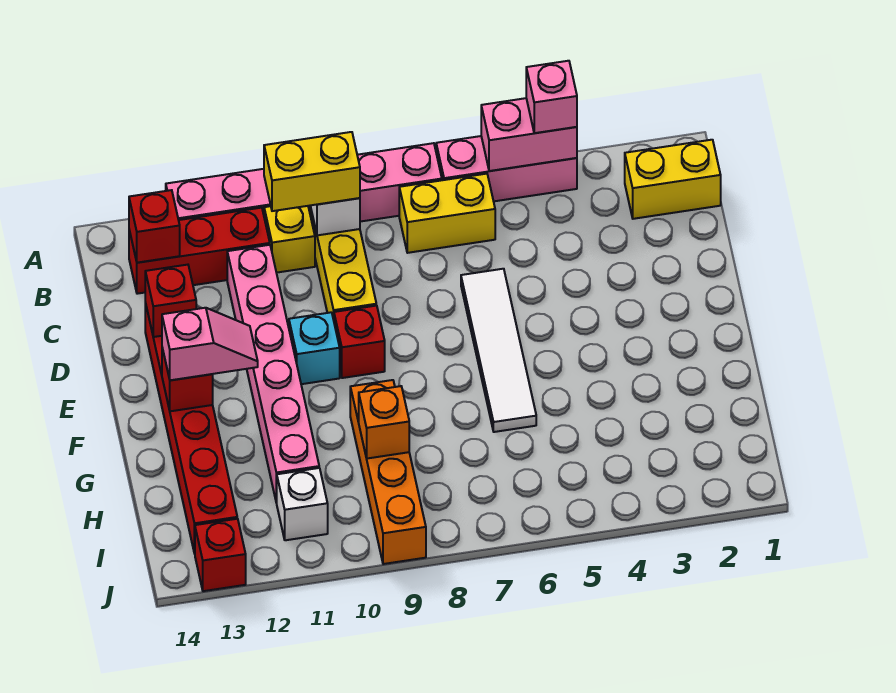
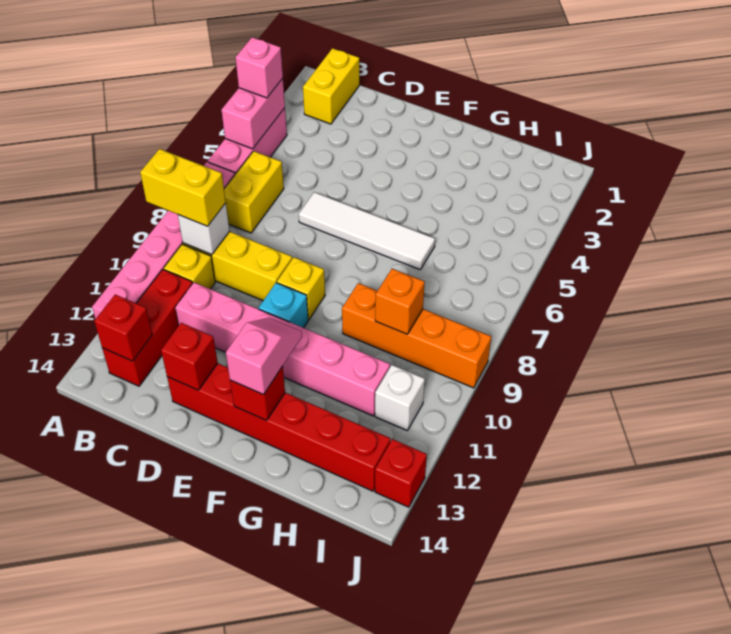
yellow brick B9:B10 level 3 -> yellow brick A9:B9 level 3
red brick E9 level 1 -> yellow brick E9 level 1

